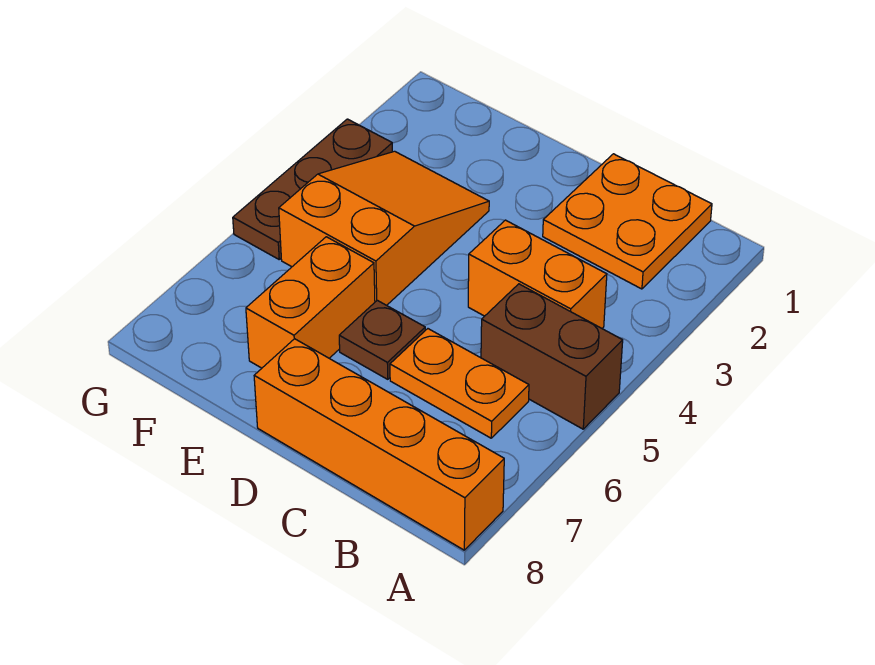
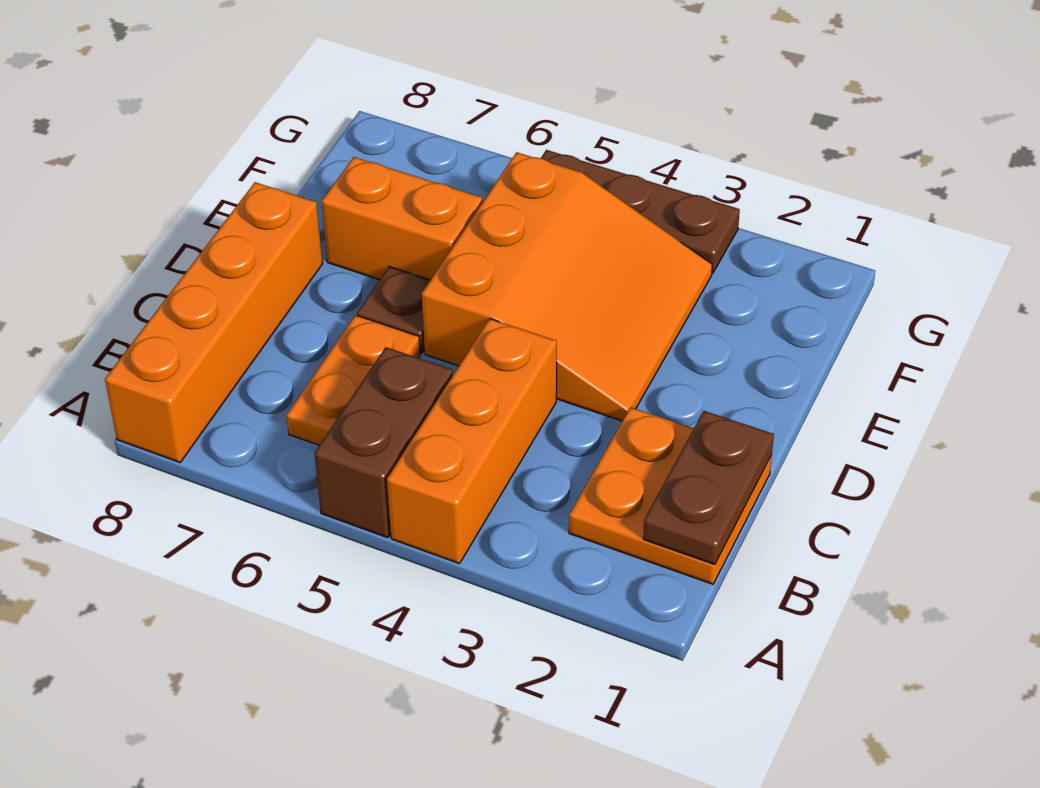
none -> brown plate B1:C1 level 2
orange brick B4:C4 level 1 -> orange brick A4:C4 level 1
orange slope E3:F5 level 1 top 5 -> orange slope D3:F5 level 1 top 5

